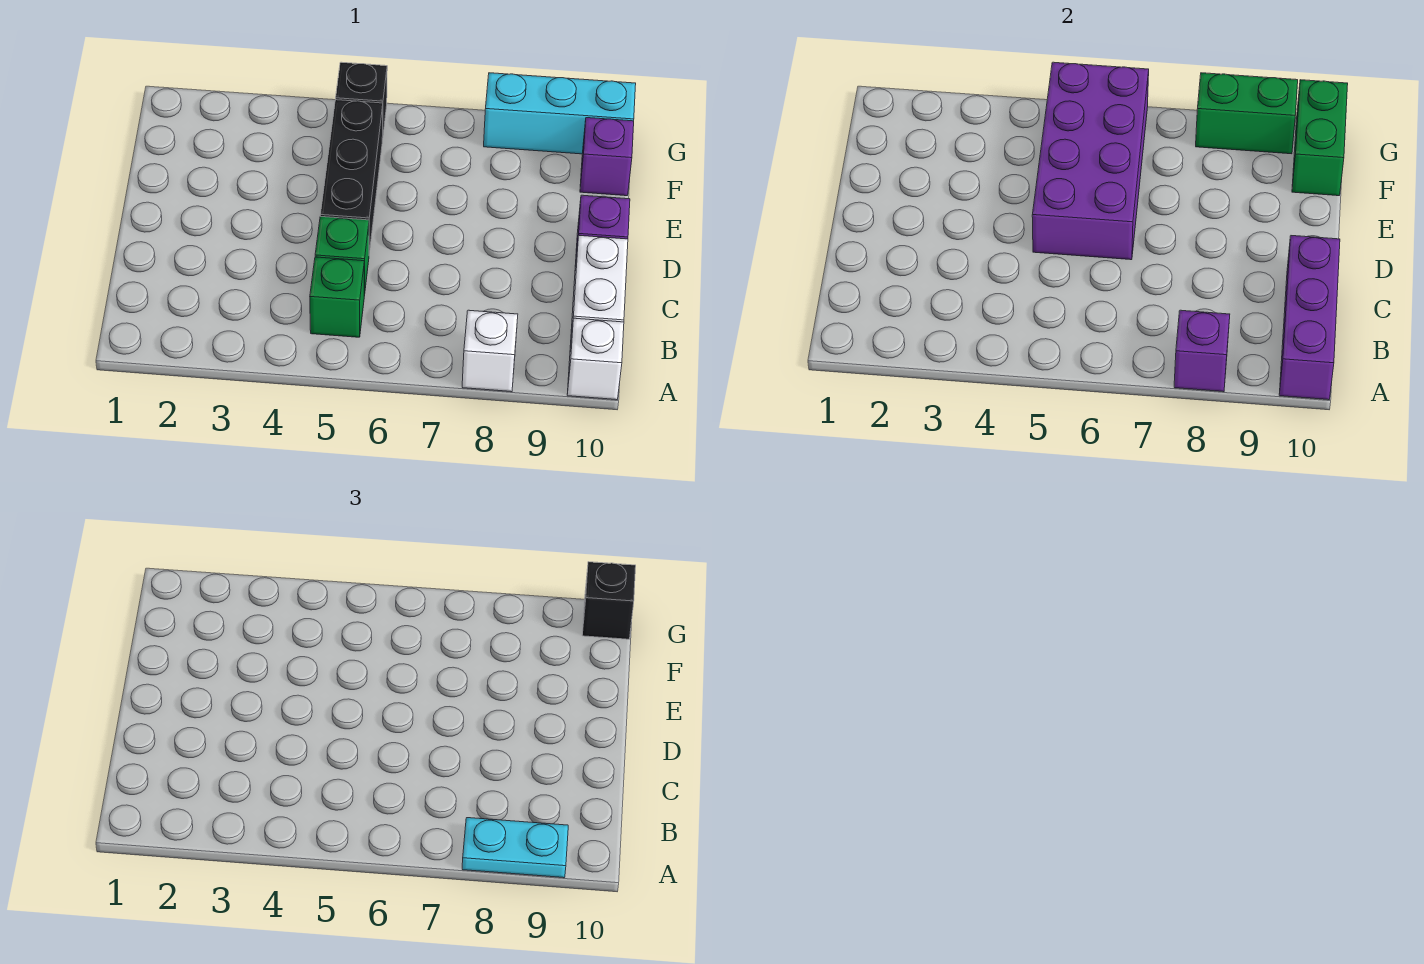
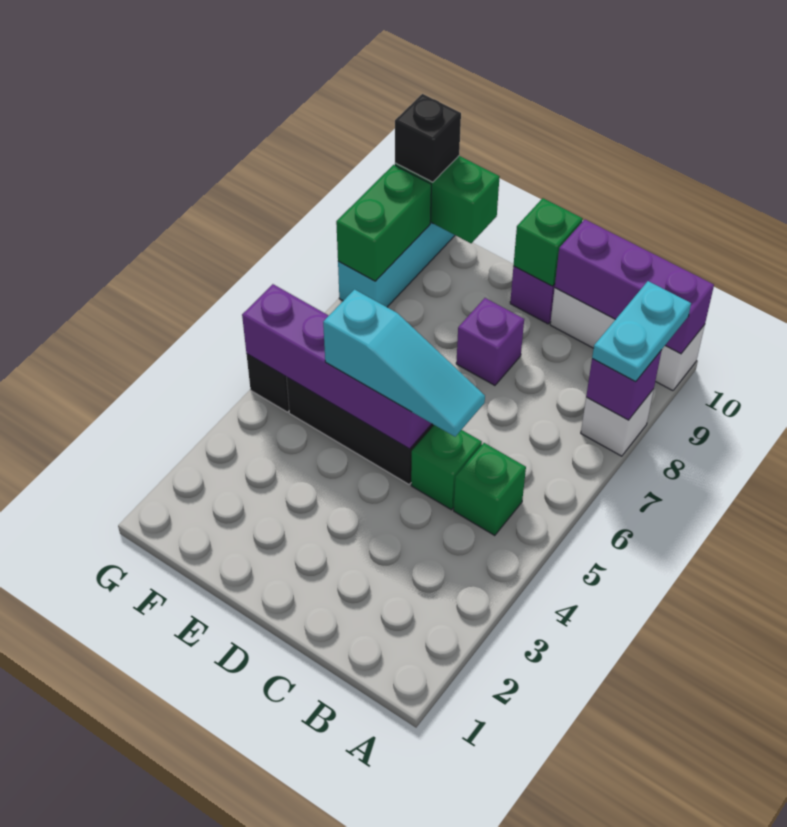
none -> cyan slope C5:E5 level 3 top E
purple brick D5:G6 level 2 -> purple brick D5:G5 level 2
none -> green brick D10 level 2
purple brick F10 level 1 -> purple brick D8 level 1

